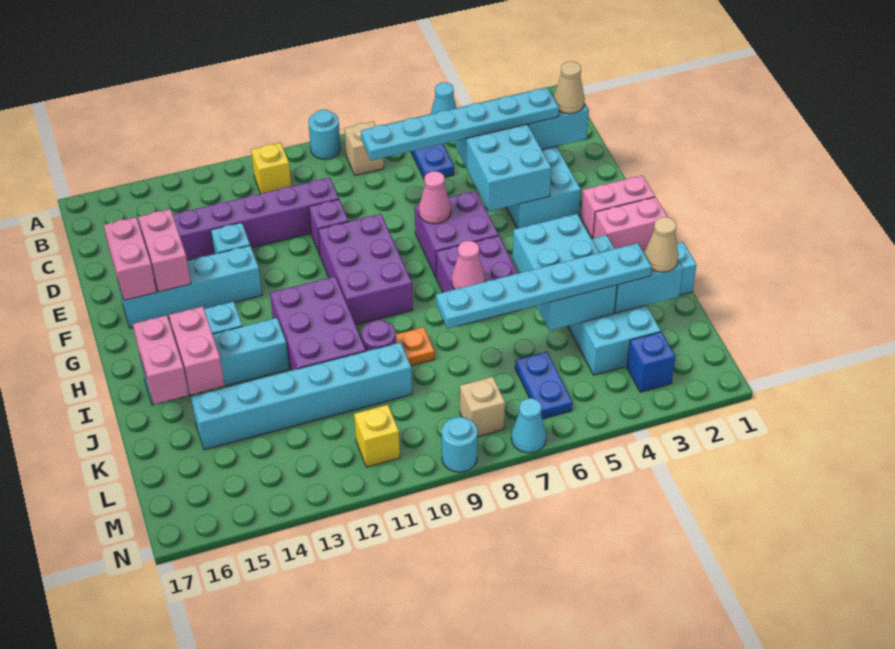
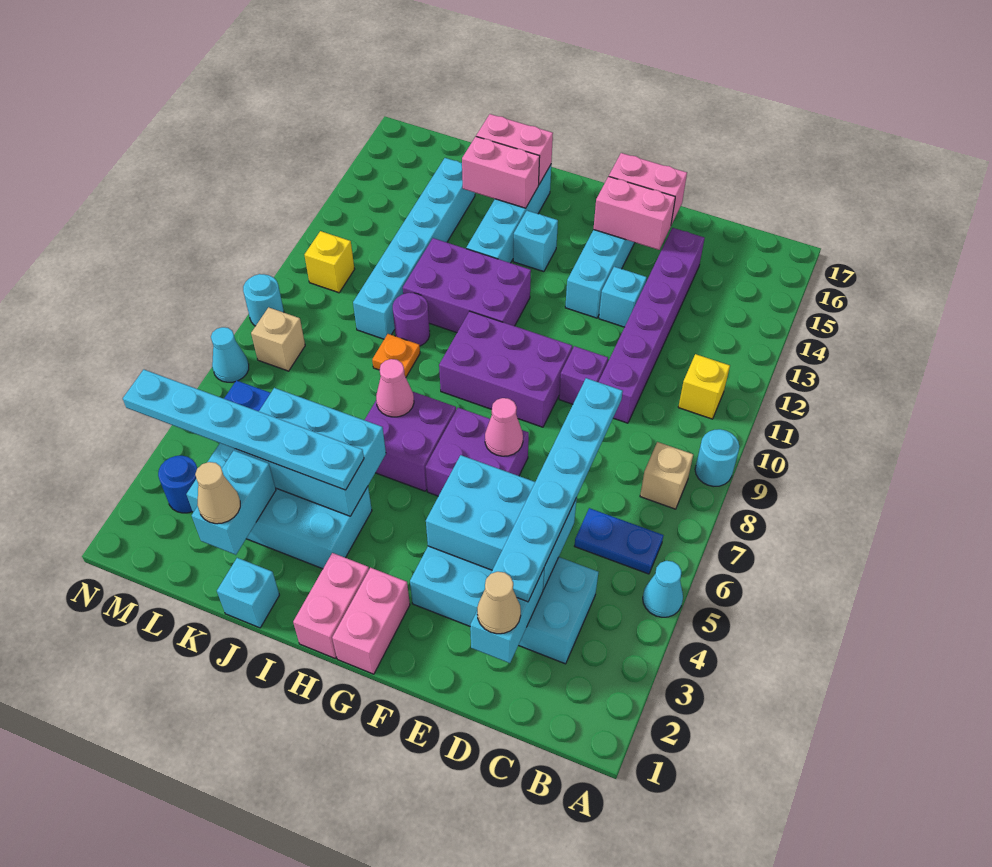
cyan plate K3:K8 level 3 -> cyan plate I4:N4 level 3
blue brick M3 level 1 -> blue round brick M3 level 1

